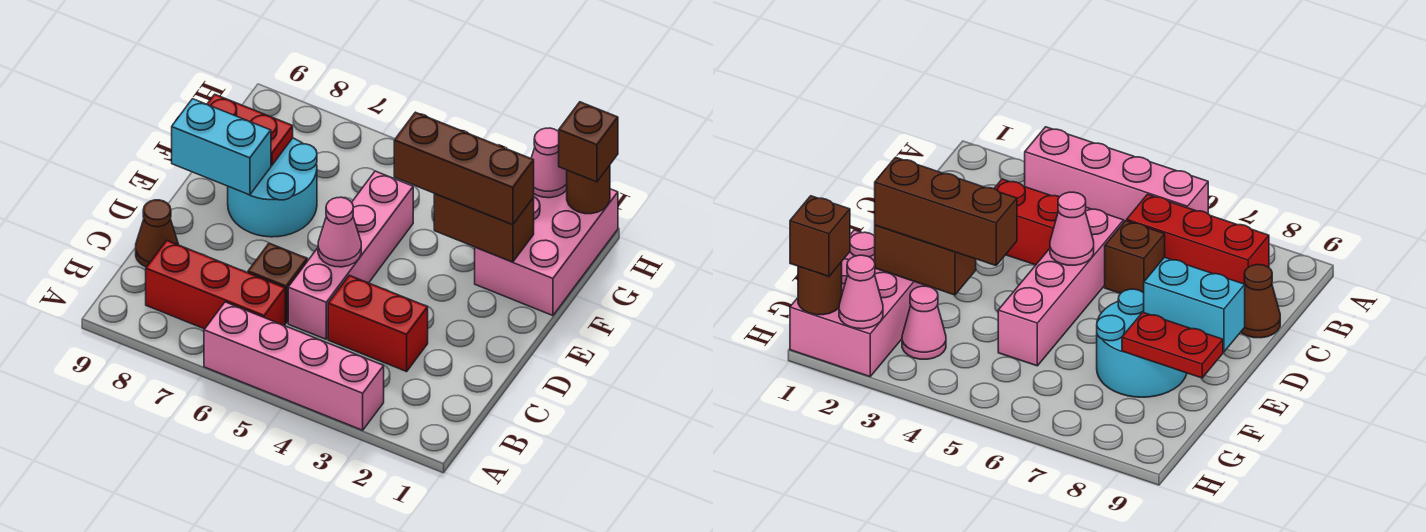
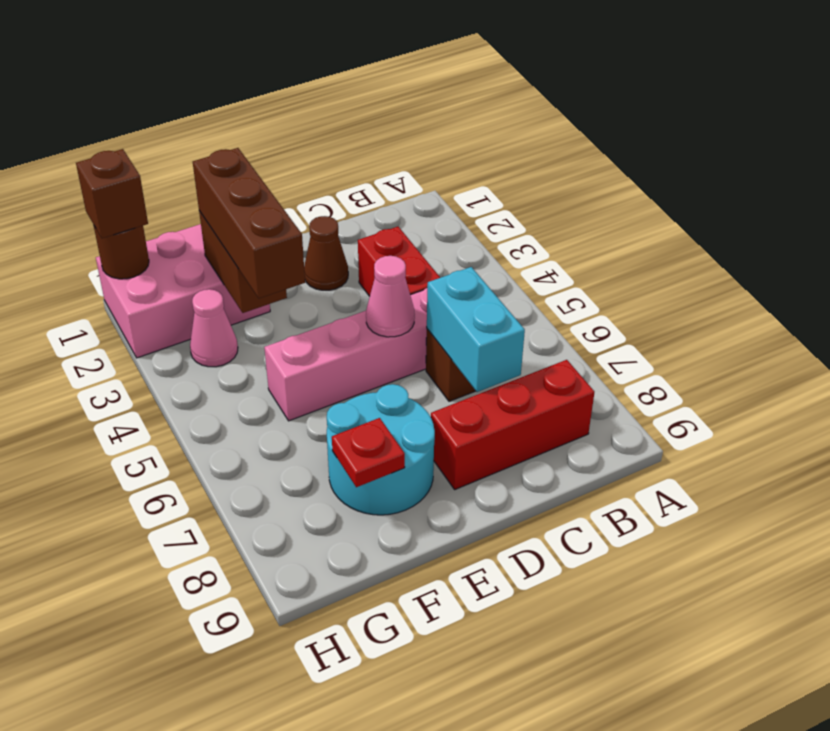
pink brick A3:A6 level 1 -> none
red brick B6:B8 level 1 -> red brick B8:D8 level 1
brown cone C9 level 1 -> brown cone D2 level 1
cyan brick E8:E9 level 2 -> cyan brick C6:C7 level 2
red plate F8:F9 level 2 -> red plate F8 level 2
pink cone H2 level 2 -> none

